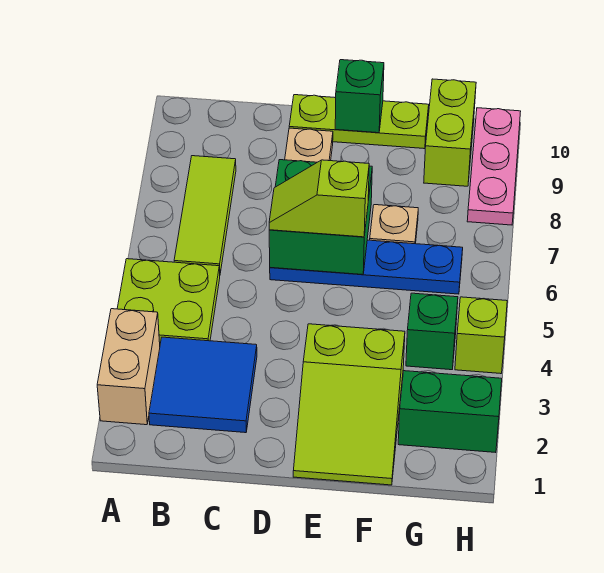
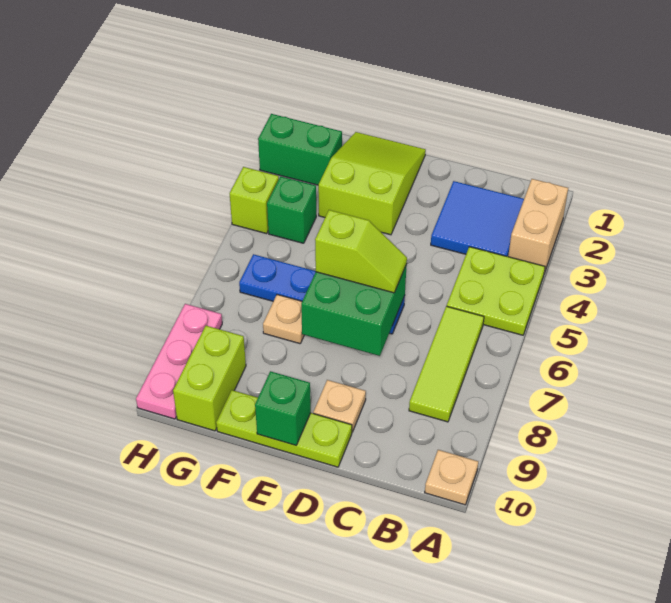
none -> tan plate A10 level 1

